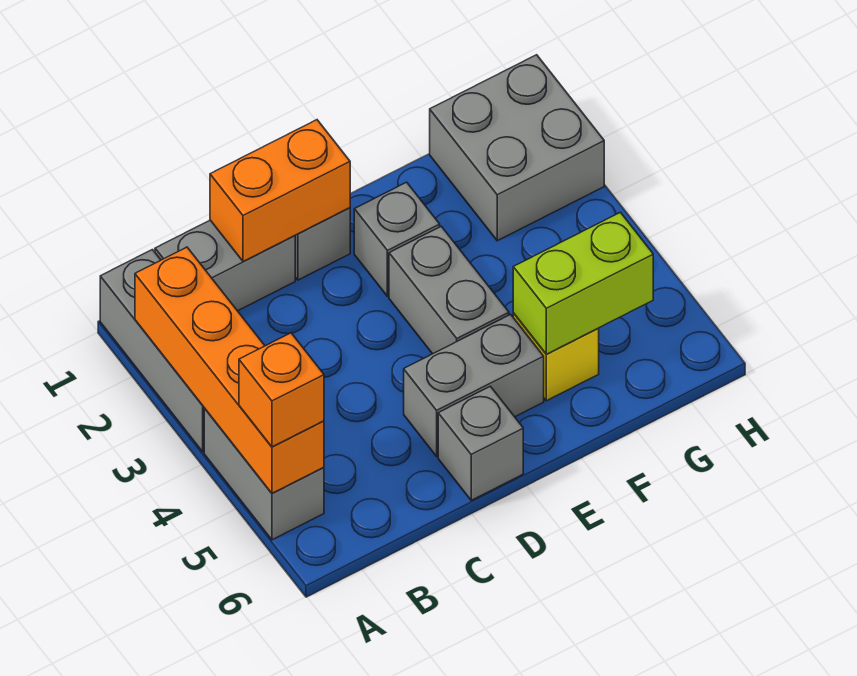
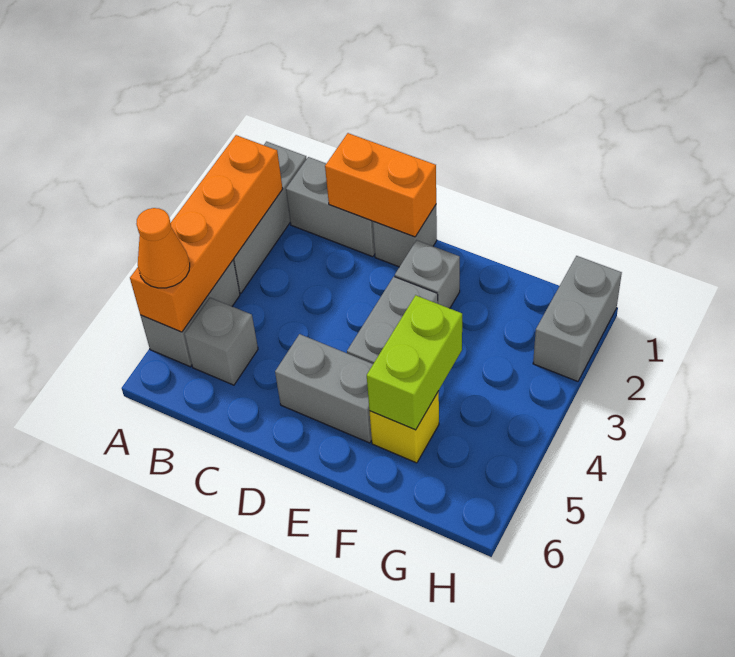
orange brick A5 level 3 -> orange cone A5 level 3
grey brick D6 level 1 -> grey brick B5 level 1
lime brick F5:G5 level 2 -> lime brick F4:F5 level 2
grey brick G1:H2 level 1 -> grey brick H1:H2 level 1

